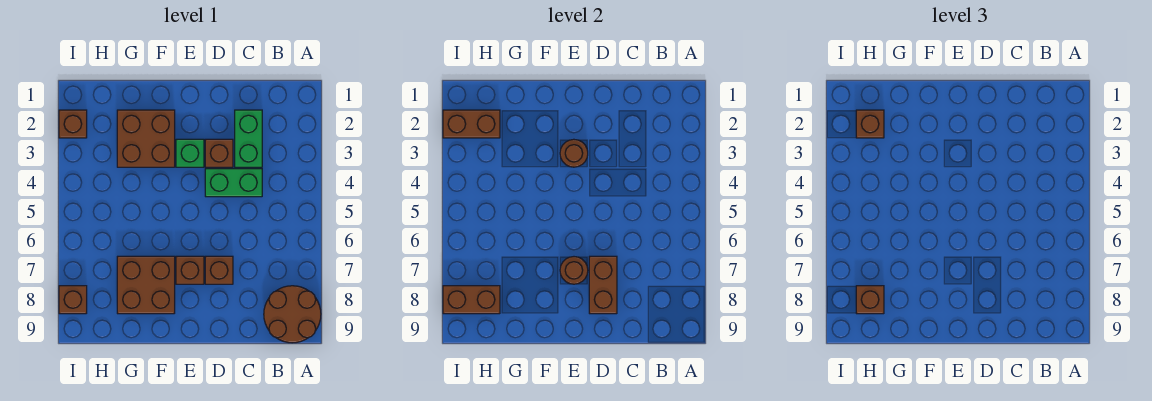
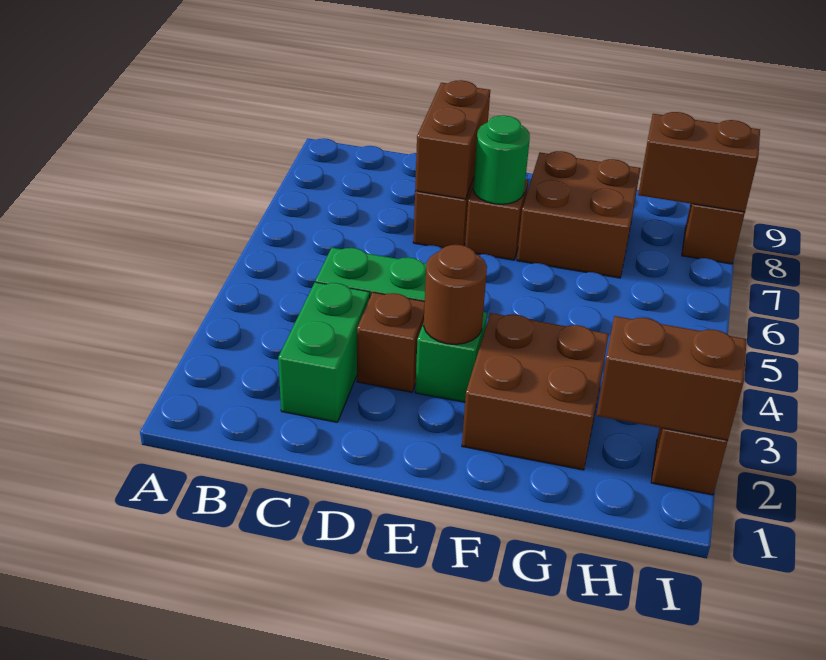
brown round brick A8:B9 level 1 -> none
brown round brick E7 level 2 -> green round brick E7 level 2
brown brick H2 level 3 -> none
brown brick H8 level 3 -> none

